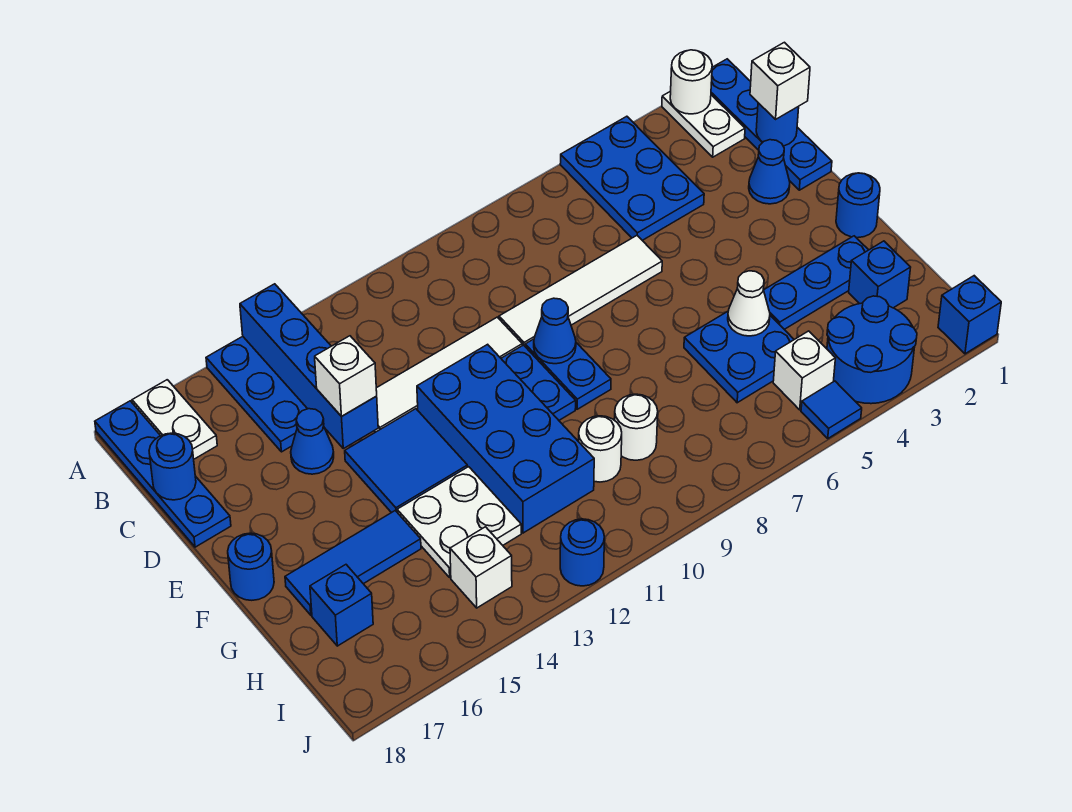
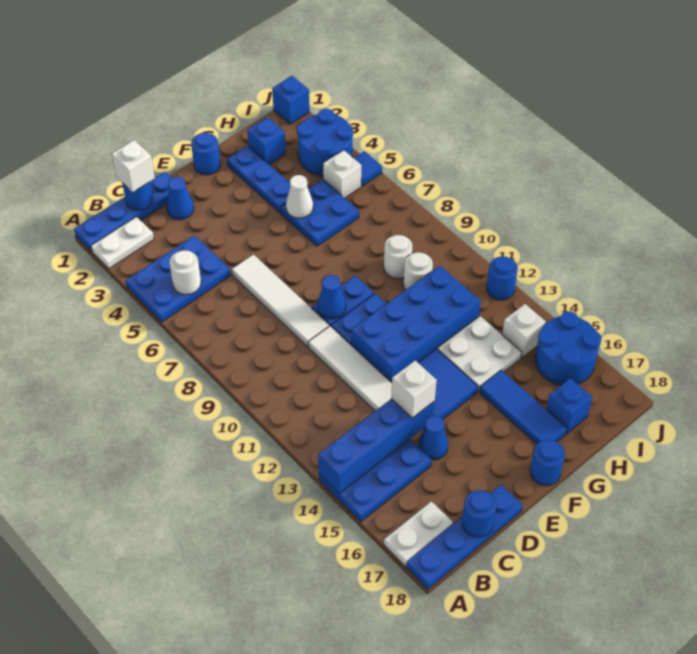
white round brick A2 level 2 -> white round brick B5 level 2
none -> blue round brick I15:J16 level 1

